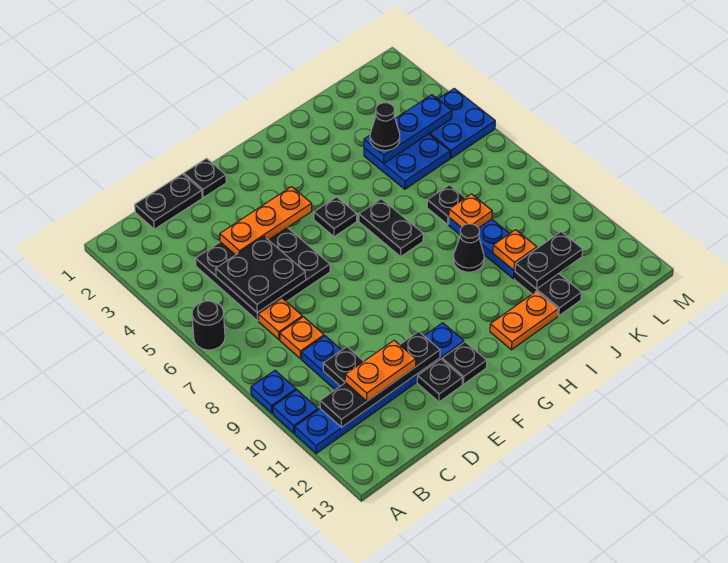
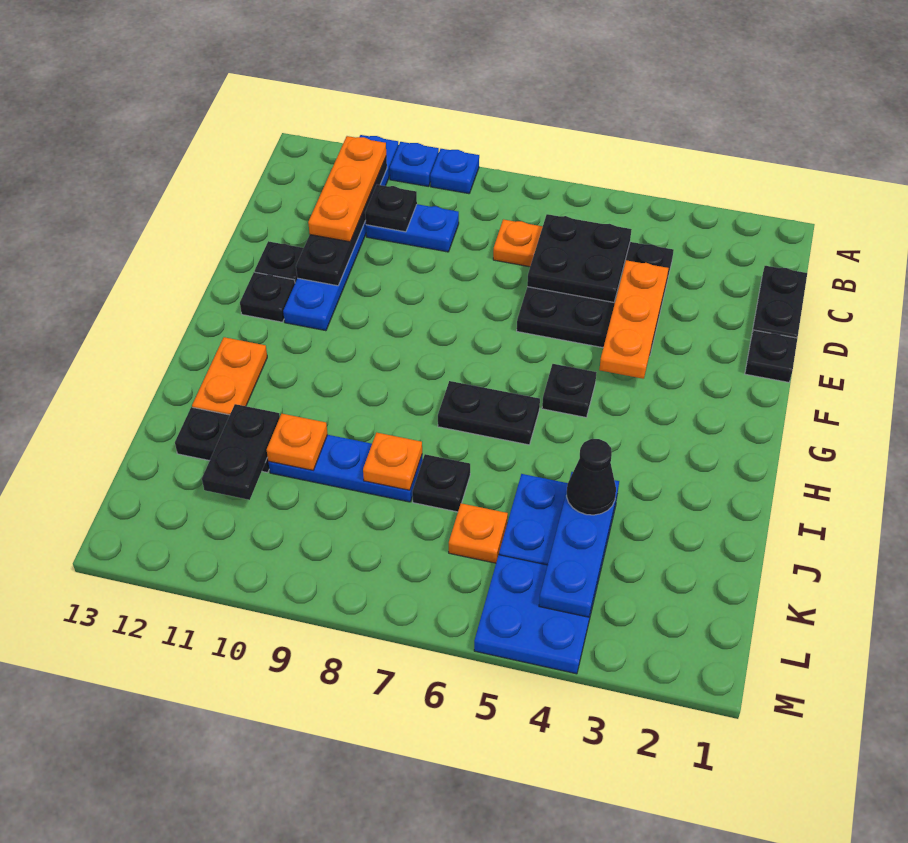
black round brick A6 level 1 -> none
orange plate C8 level 1 -> orange plate K6 level 1
orange plate C11:D11 level 3 -> orange plate B11:D11 level 3
black cone I9 level 1 -> none

